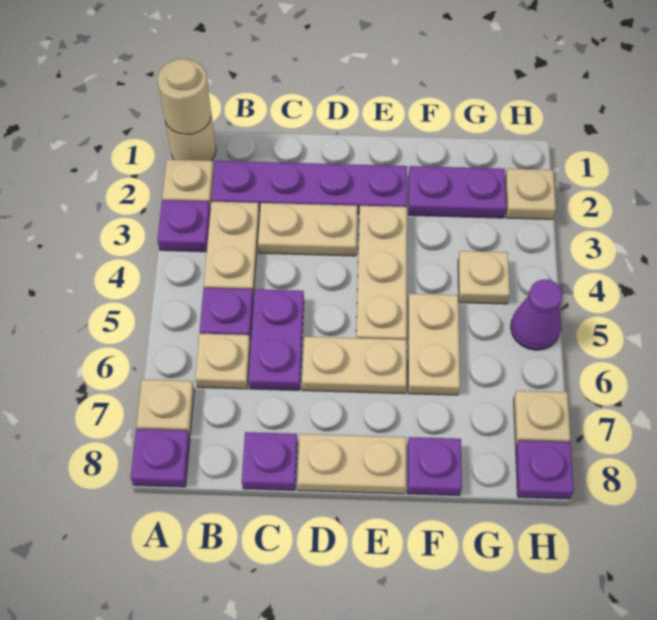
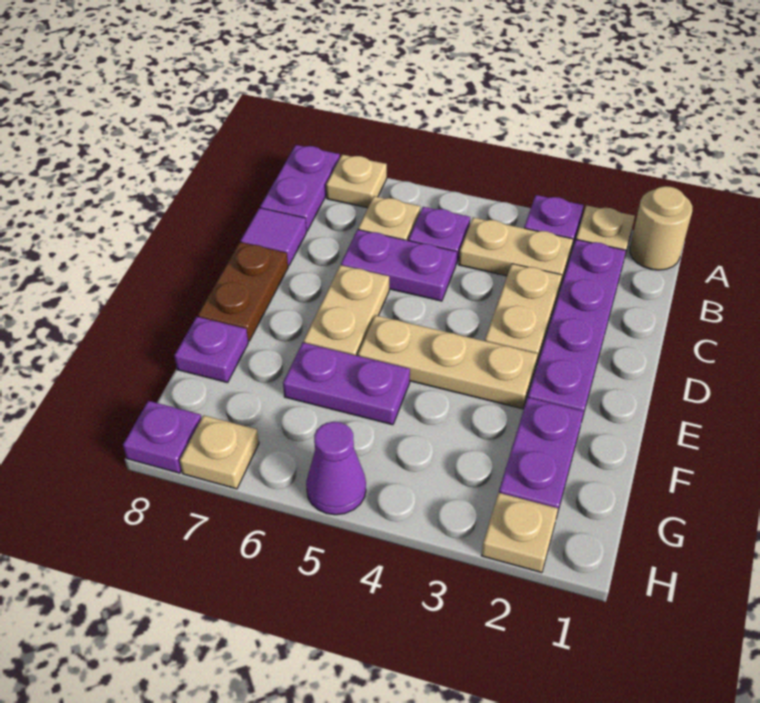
tan round brick A1 level 2 -> none
purple plate A8 level 1 -> purple plate A8:B8 level 1
purple plate C8 level 1 -> purple tile C8 level 1
tan plate D8:E8 level 1 -> brown plate D8:E8 level 1
tan plate F5:F6 level 1 -> purple plate F5:F6 level 1
tan plate G4 level 1 -> none

